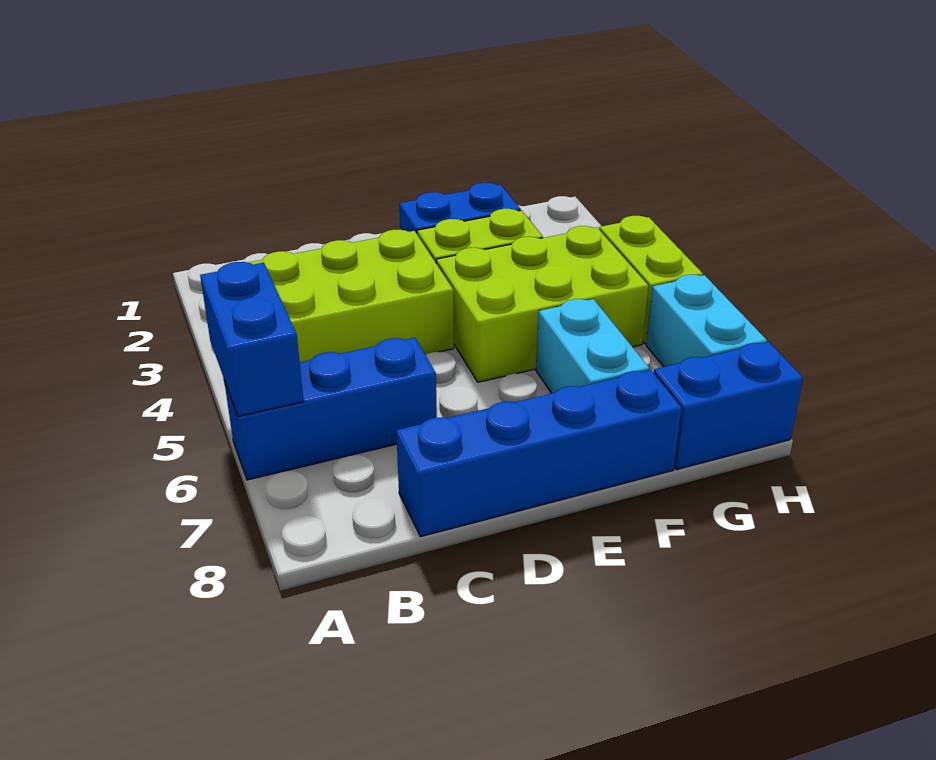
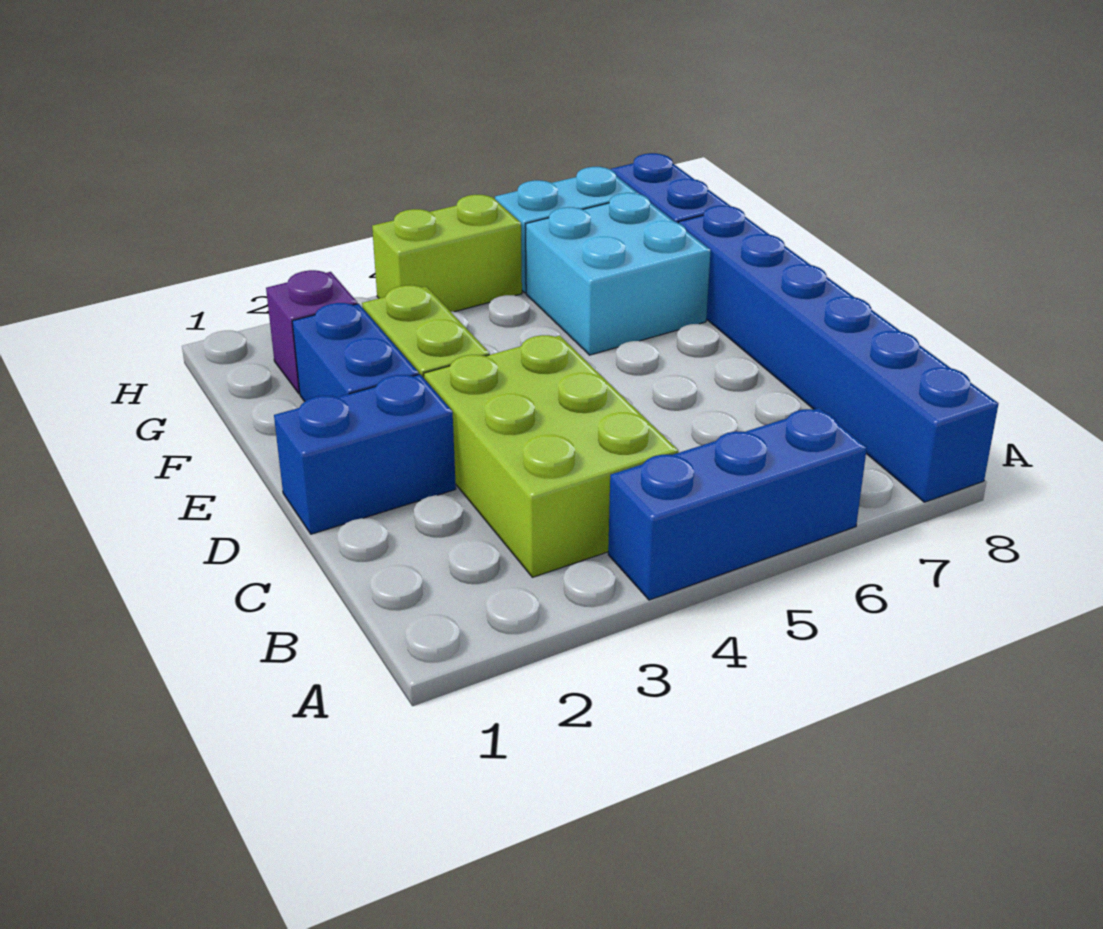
blue brick A5:A6 level 2 -> blue brick D1:D2 level 1
blue brick A6:C6 level 1 -> blue brick A4:A6 level 1
blue brick C8:F8 level 1 -> blue brick A8:F8 level 1
lime brick E4:G5 level 1 -> none
cyan brick F6:F7 level 1 -> cyan brick F6:G7 level 1
none -> purple brick G2 level 1

